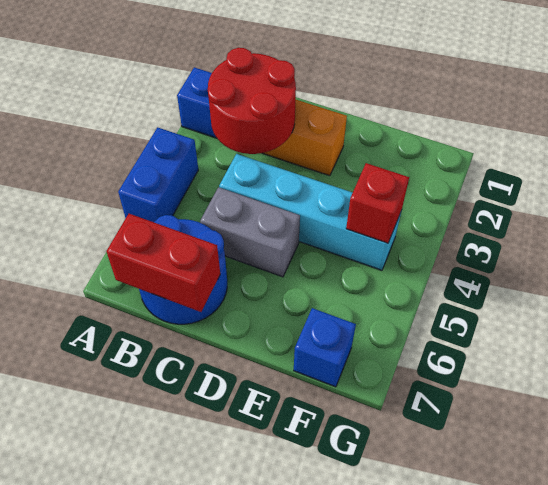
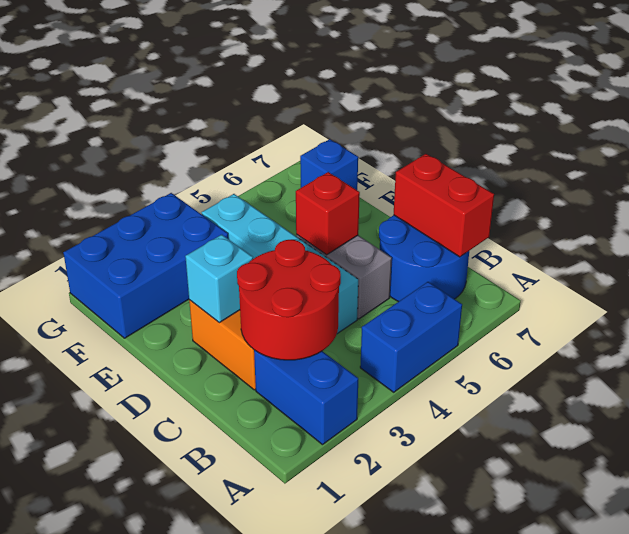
none -> cyan brick D2 level 2
none -> blue brick F1:G3 level 1
red brick F4 level 2 -> red brick D5 level 2

